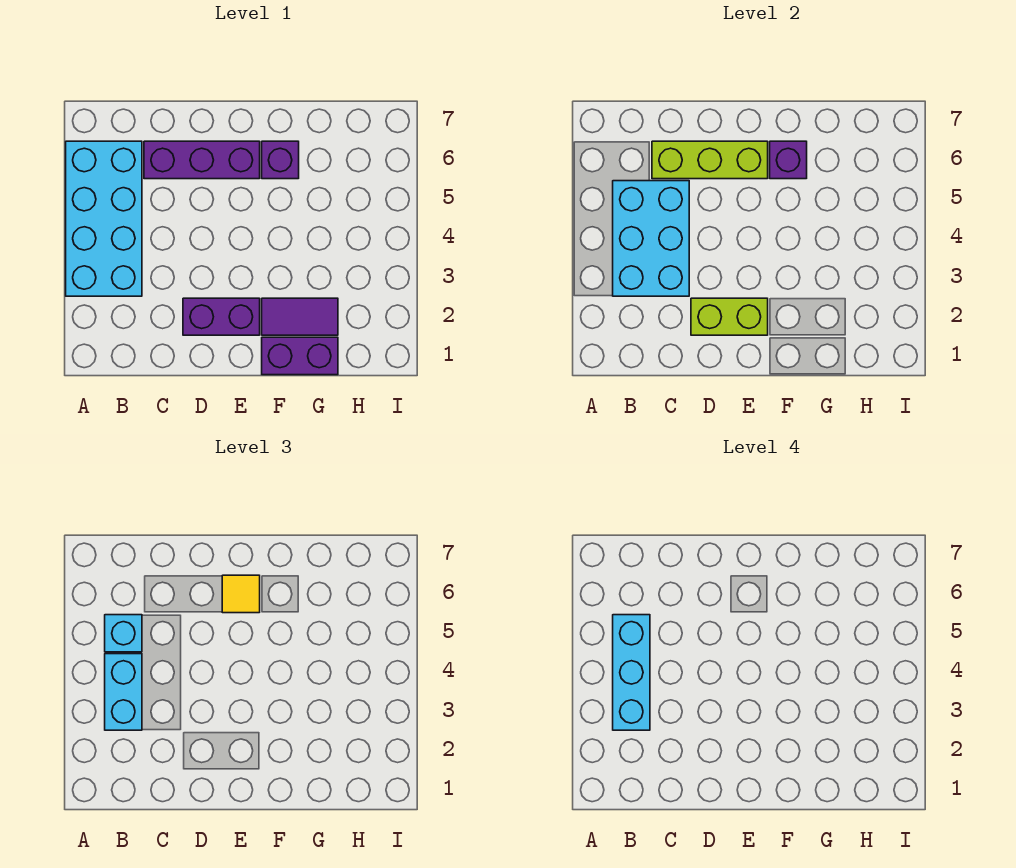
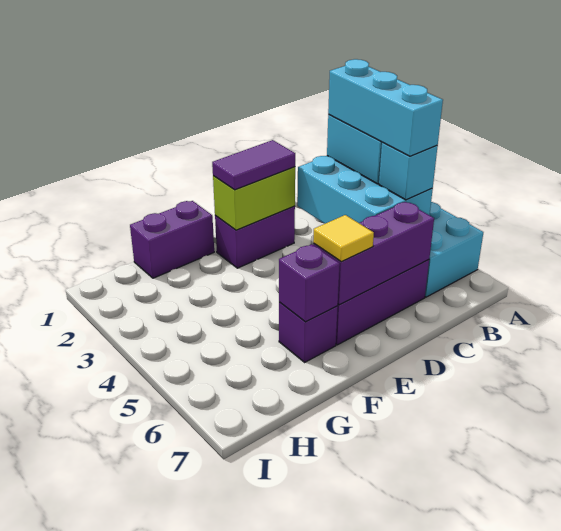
lime brick C6:E6 level 2 -> purple brick C6:E6 level 2
purple tile F2:G2 level 1 -> purple tile D2:E2 level 3

